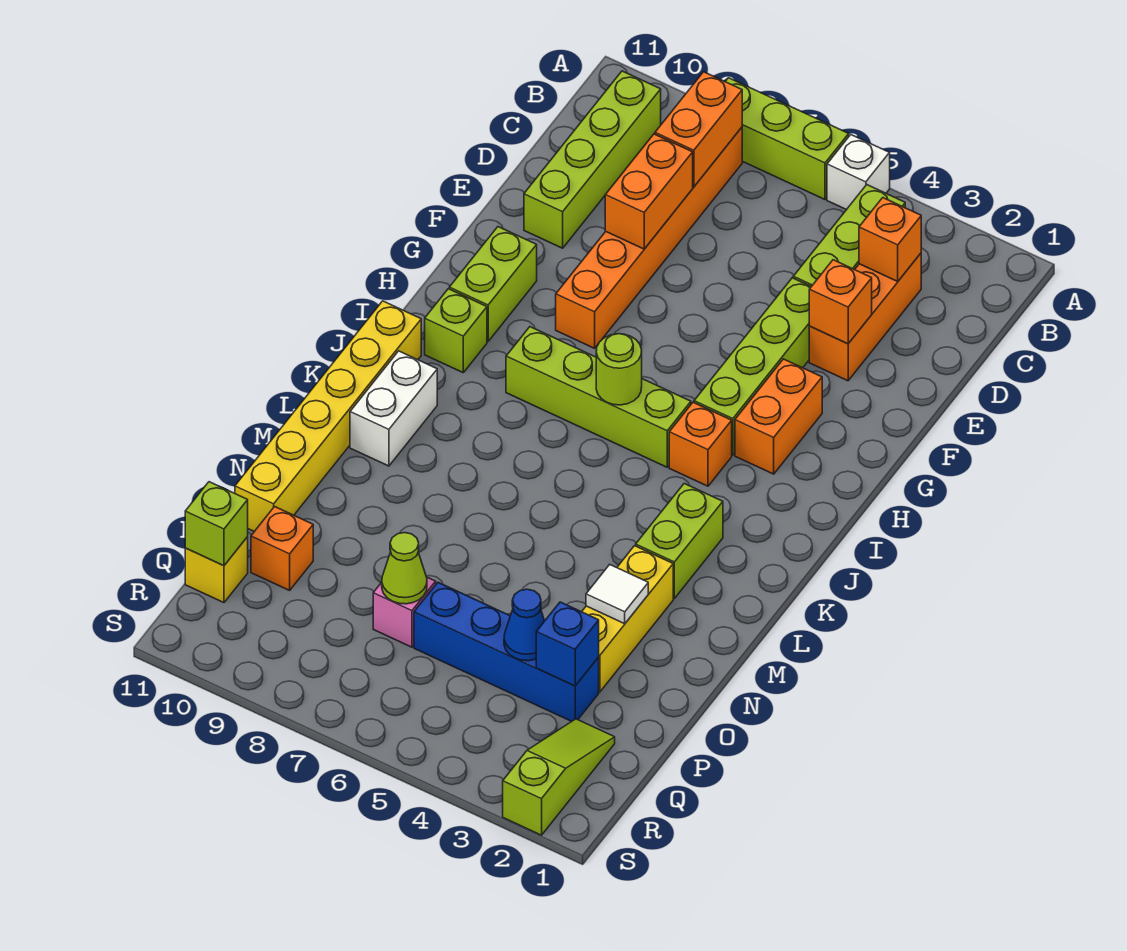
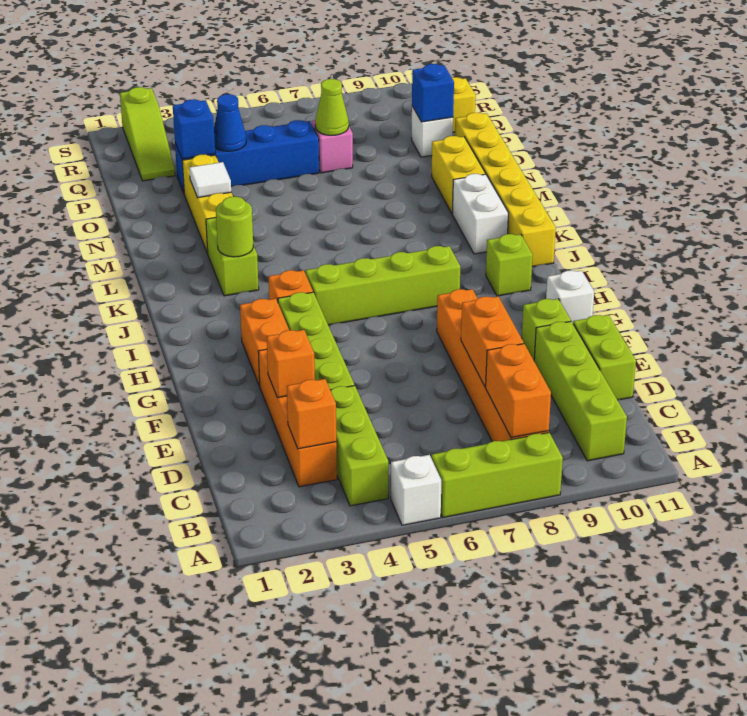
orange brick C3:E3 level 1 -> orange brick C3:F3 level 1
lime brick G10:H10 level 1 -> lime brick D11:E11 level 1
none -> white brick G11 level 1
lime round brick I6 level 2 -> lime round brick K3 level 2
none -> yellow brick M10:N10 level 1
orange brick P10 level 1 -> white brick P10 level 1
none -> blue brick P10 level 2
lime brick Q11 level 2 -> lime brick F10 level 1

